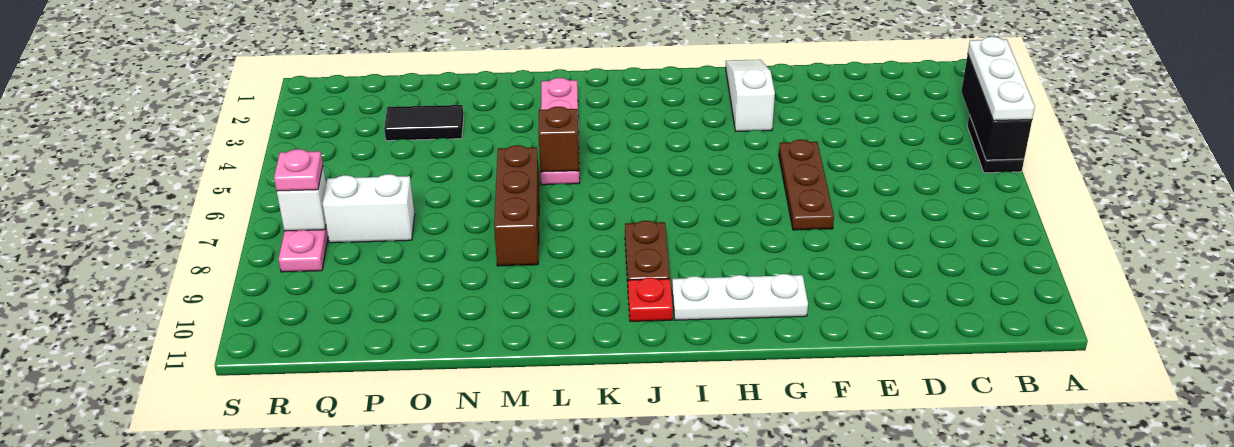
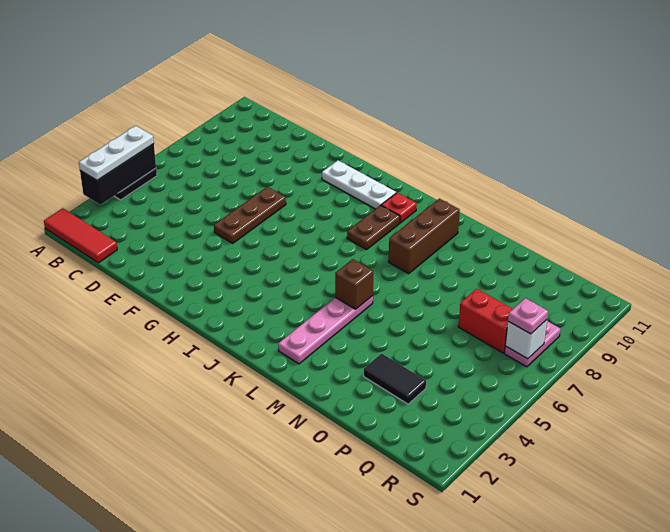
none -> red tile A1:C1 level 1
white slope G1:G3 level 1 top 3 -> none
brown brick M6:M8 level 1 -> brown brick L8:L10 level 1
white brick P7:Q7 level 1 -> red brick P7:Q7 level 1

